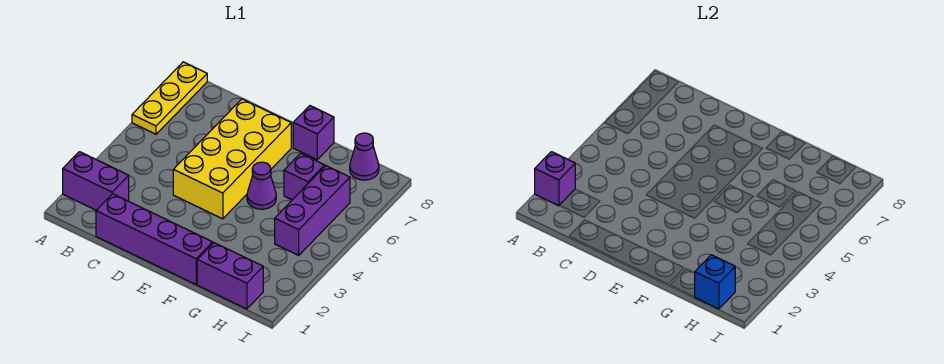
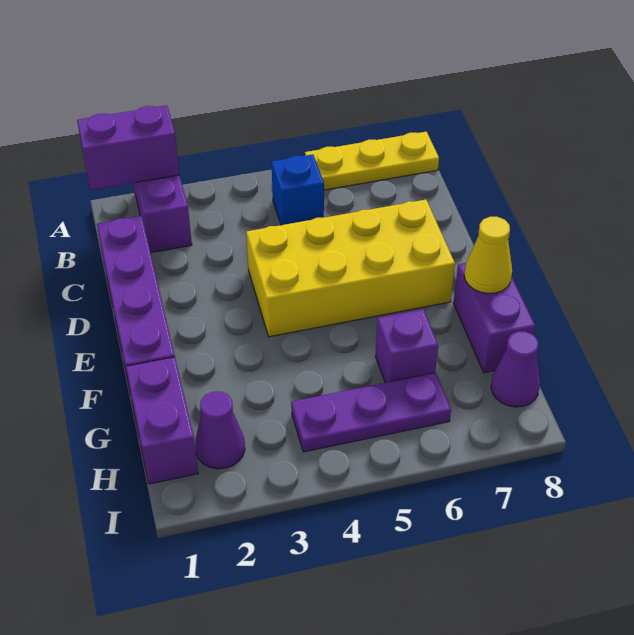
purple brick A2 level 2 -> purple brick A1:A2 level 2
purple cone F5 level 1 -> purple cone H2 level 1
purple brick F8 level 1 -> purple brick F8:G8 level 1
none -> yellow cone F8 level 2
blue brick H1 level 2 -> blue brick B5 level 1
purple brick H4:H6 level 1 -> purple plate H4:H6 level 1

